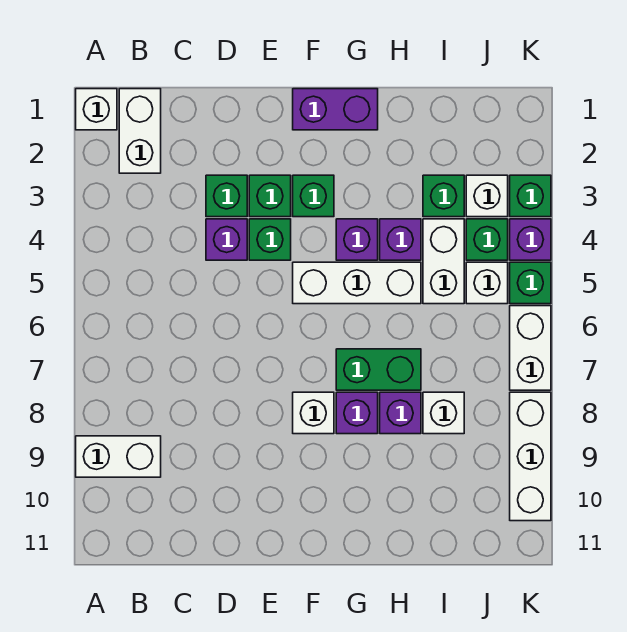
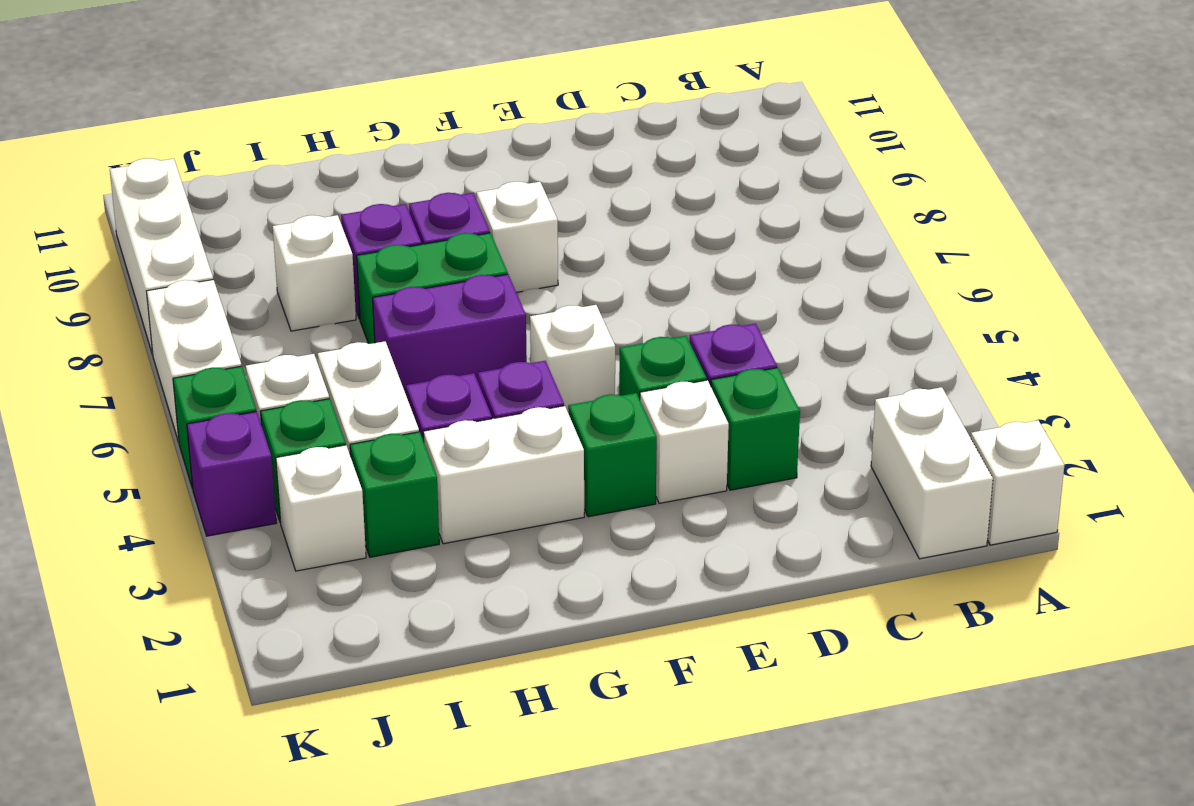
white brick A9:B9 level 1 -> white brick G3:H3 level 1
green brick E3 level 1 -> white brick E3 level 1
purple brick F1:G1 level 1 -> purple brick G6:H6 level 1
white brick F5:H5 level 1 -> white brick F5 level 1
green brick K3 level 1 -> none

